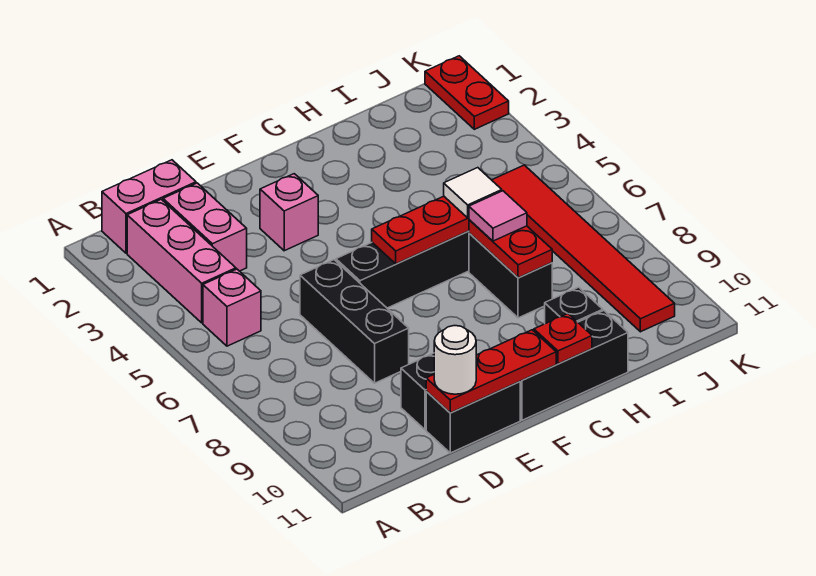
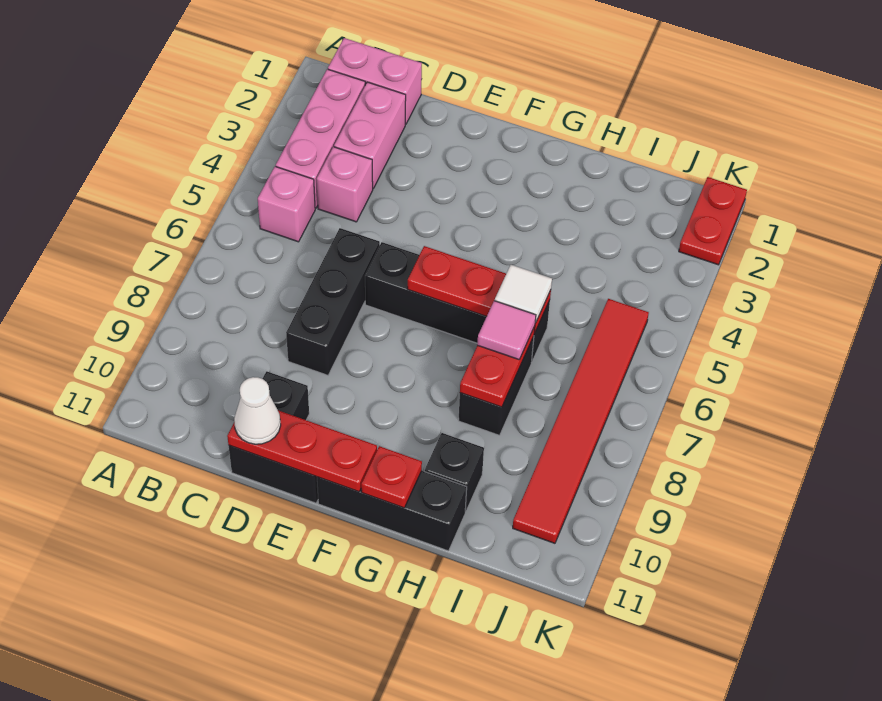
white round brick D11 level 3 -> white cone D11 level 3
pink brick E3 level 1 -> pink brick C4 level 1

